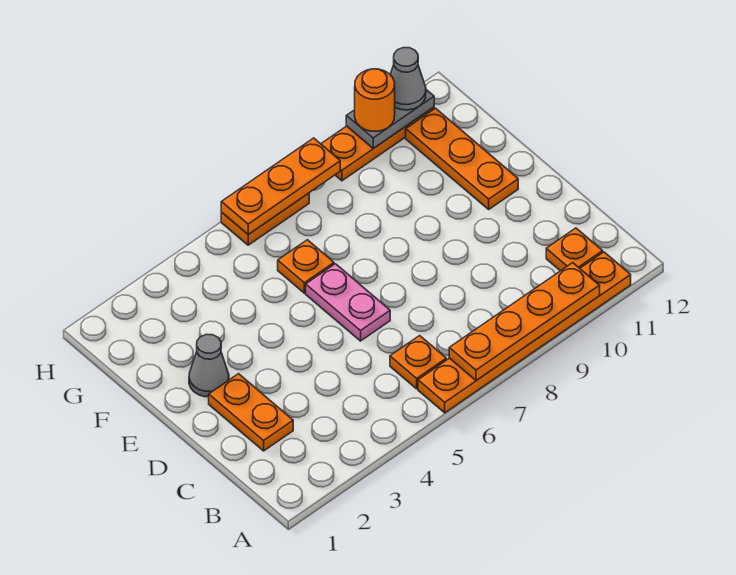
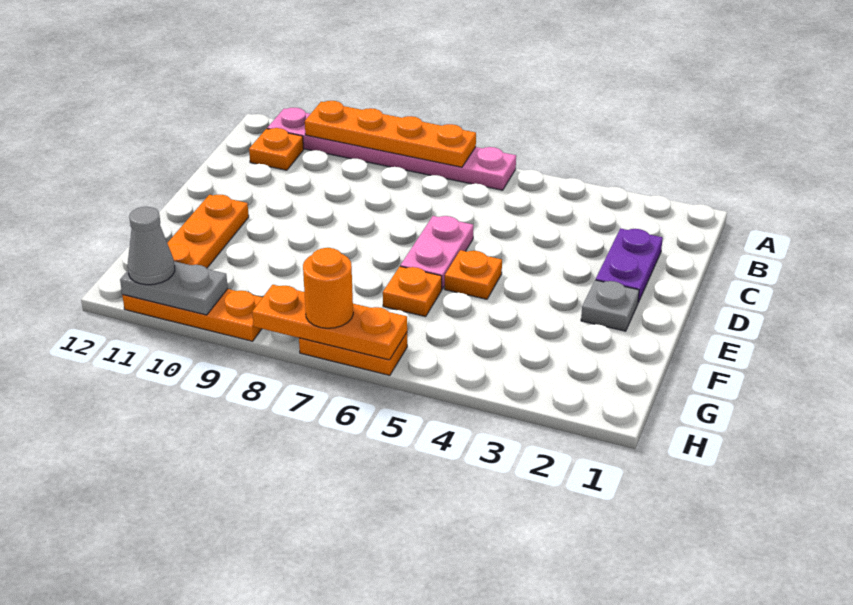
orange plate A6:A11 level 1 -> pink plate A6:A11 level 1
orange plate B6 level 1 -> orange plate E5 level 1
orange plate C2:D2 level 1 -> purple plate C2:D2 level 1
grey cone E2 level 1 -> grey plate E2 level 1
orange round brick H10 level 3 -> orange round brick H7 level 3

